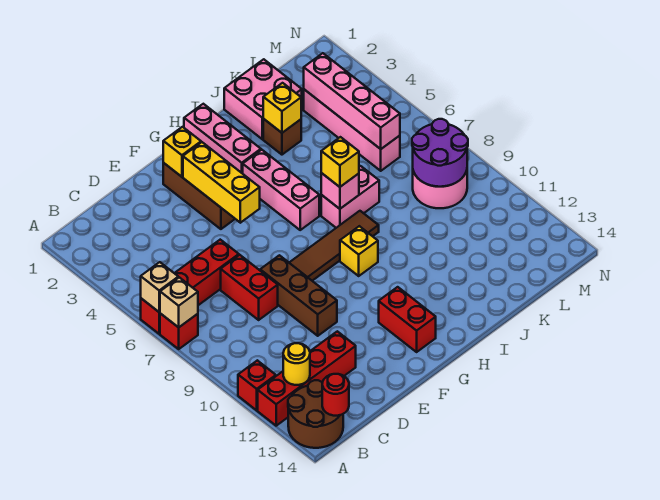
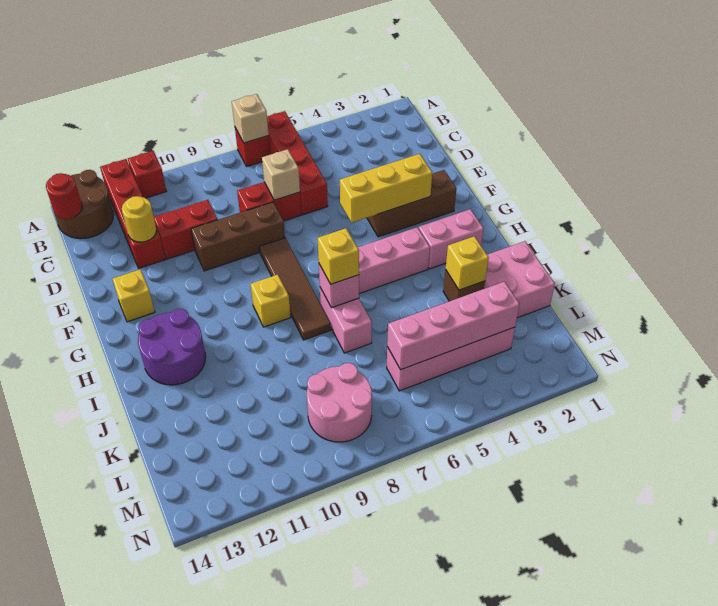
tan brick A6 level 2 -> tan brick D7 level 2
yellow round brick B12 level 2 -> yellow round brick D12 level 2
yellow brick F2 level 2 -> yellow brick F13 level 1
red brick G12:G13 level 1 -> red brick D10:D11 level 1
pink brick H1:H3 level 1 -> pink brick H2:H3 level 1
purple round brick L8:M9 level 2 -> purple round brick H12:I13 level 1

